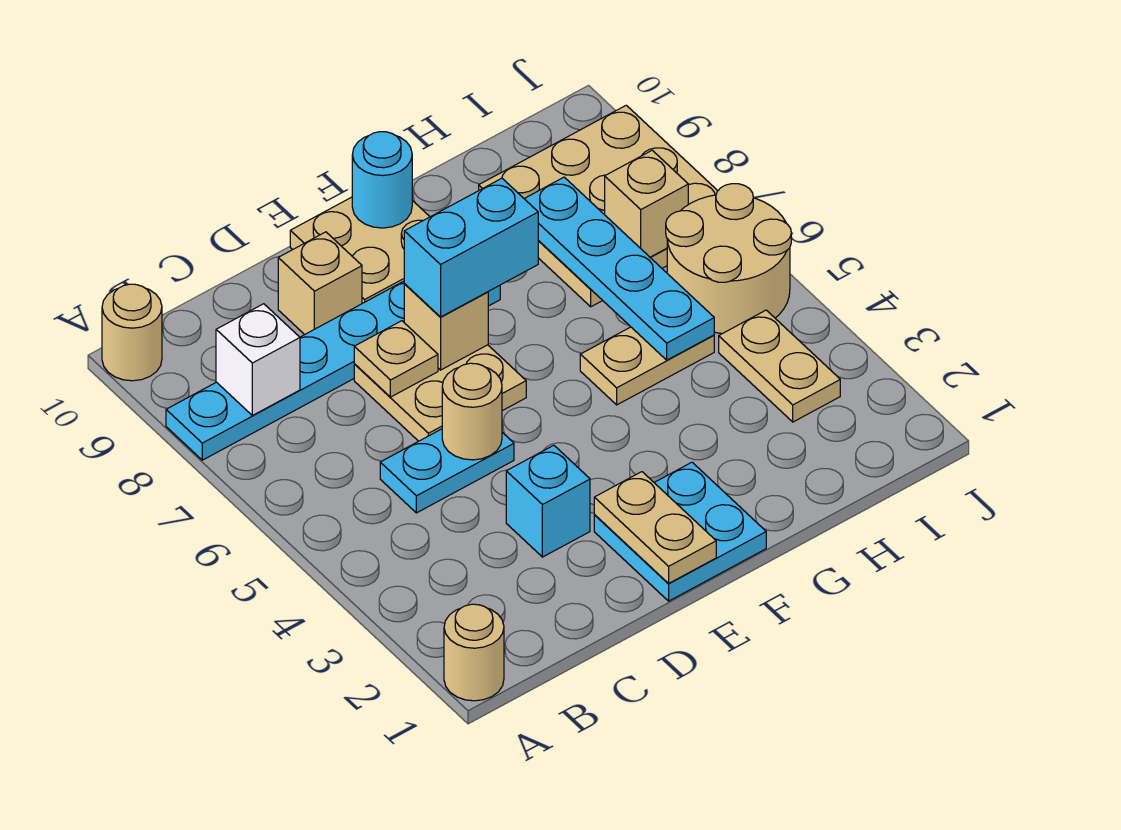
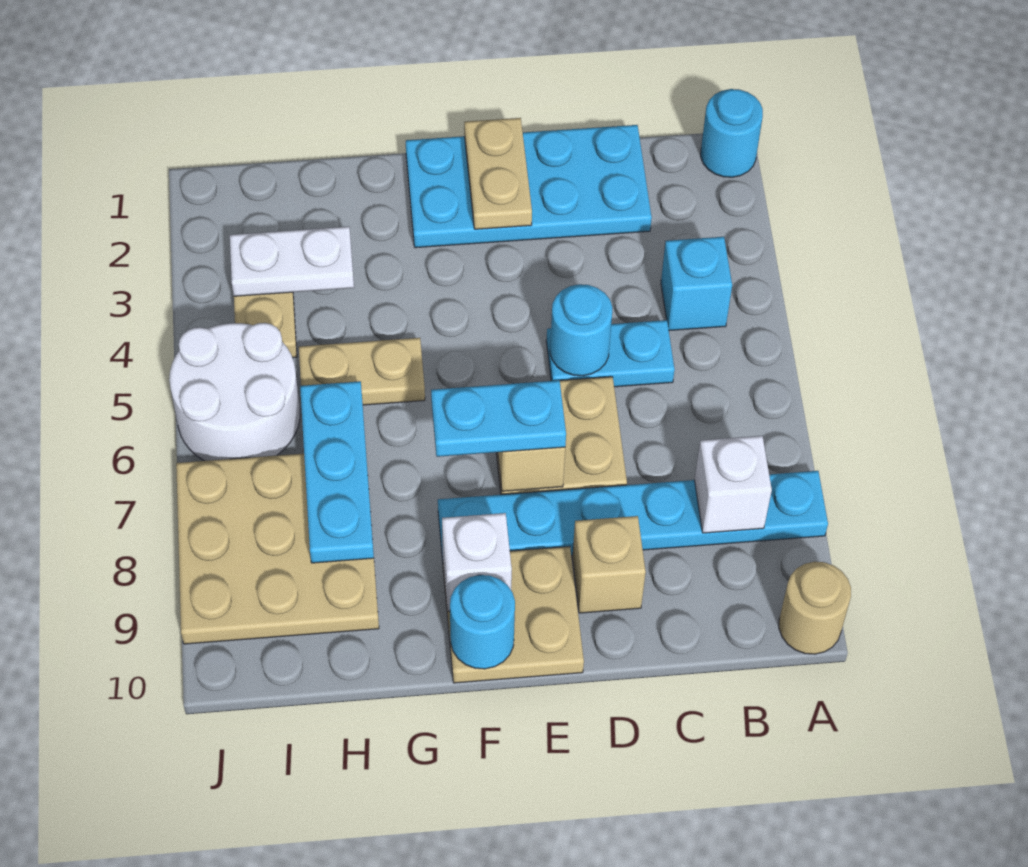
tan round brick A1 level 1 -> cyan round brick A1 level 1
cyan brick D3 level 1 -> cyan brick B4 level 1
tan round brick D5 level 2 -> cyan round brick D5 level 2
tan plate D7 level 2 -> none
cyan plate E1:F2 level 1 -> cyan plate C1:F2 level 1
cyan brick E7:F7 level 3 -> cyan plate E7:F7 level 3
none -> white brick F9 level 2
none -> white plate H3:I3 level 2
cyan plate H5:H8 level 2 -> cyan plate H6:H8 level 2
tan round brick I5:J6 level 1 -> white round brick I5:J6 level 1
tan brick I7 level 2 -> none

